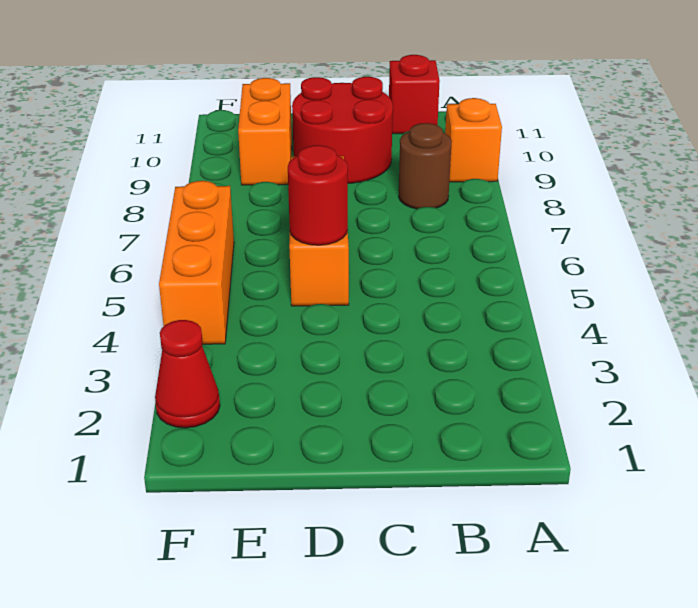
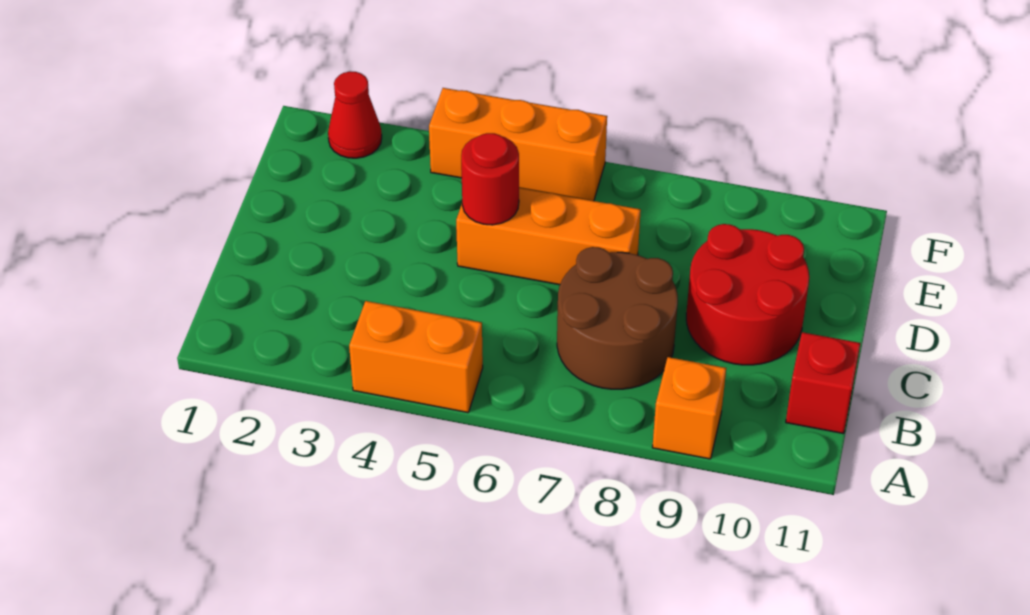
brown round brick B8 level 1 -> brown round brick B7:C8 level 1
orange brick E9:E10 level 1 -> orange brick A4:A5 level 1

